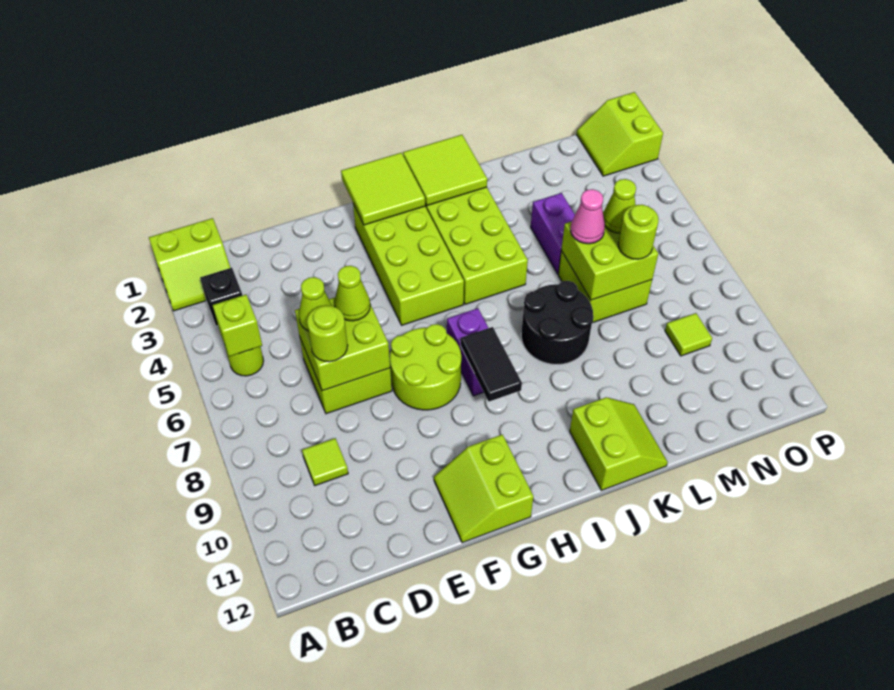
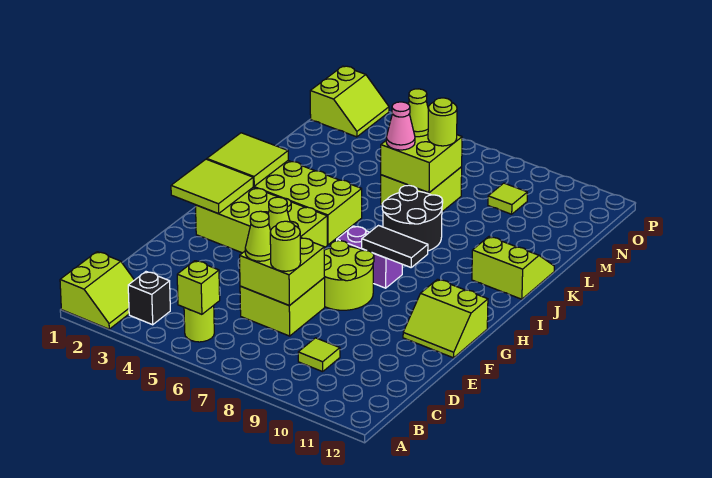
purple brick L4:L5 level 1 -> none
lime slope O1:P2 level 1 top P -> lime slope O1:P2 level 1 top 1

